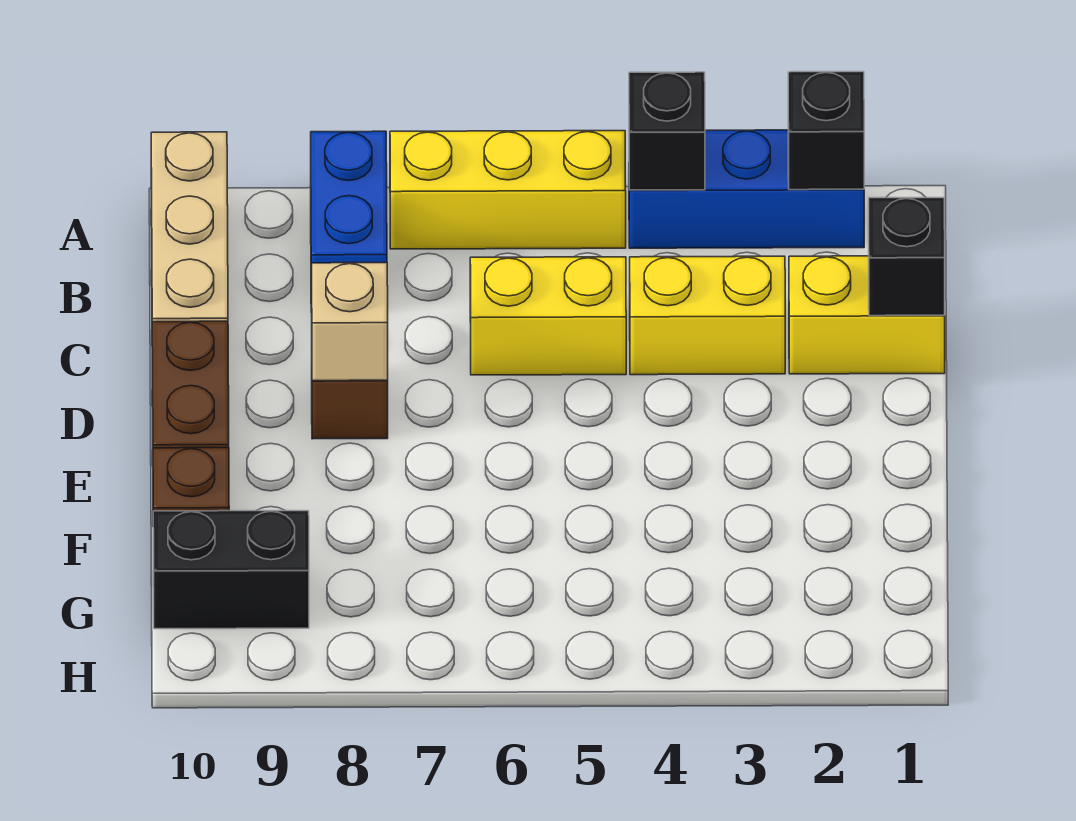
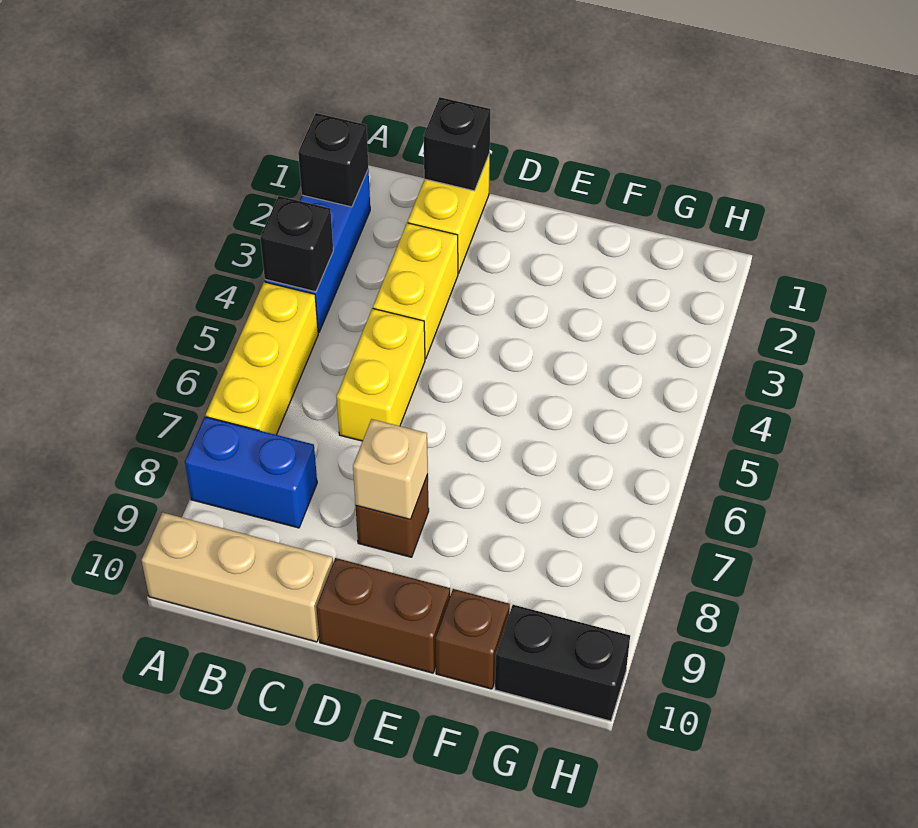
black brick G9:G10 level 1 -> black brick G10:H10 level 1

